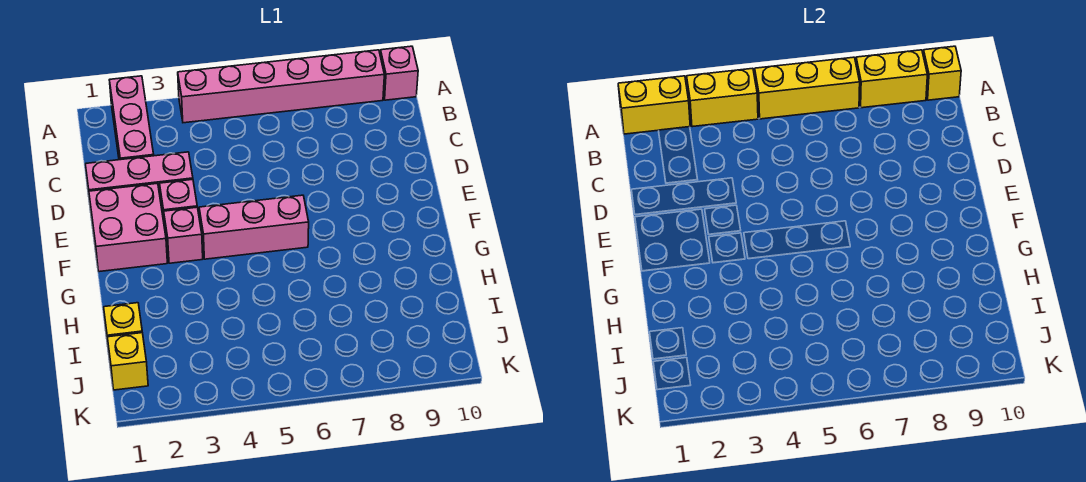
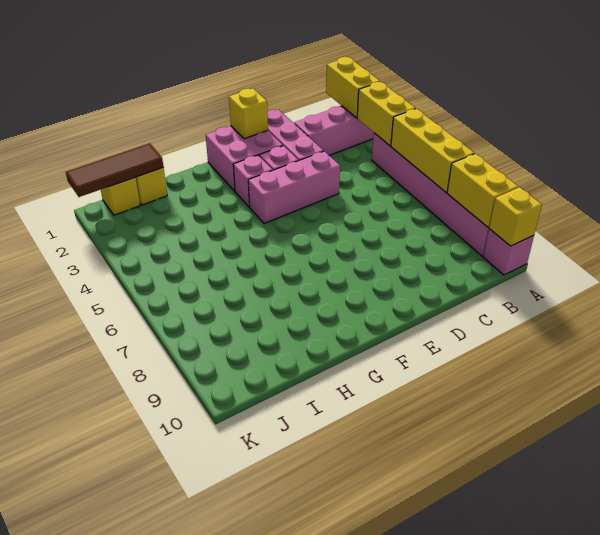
none -> yellow brick E1 level 2
pink brick F4:F6 level 1 -> pink brick D4:F4 level 1
none -> brown tile I1:K1 level 2

